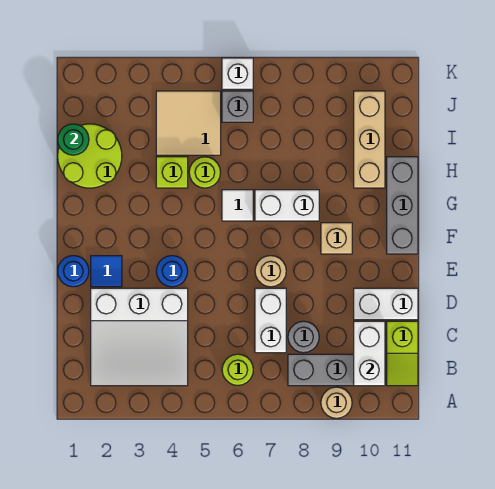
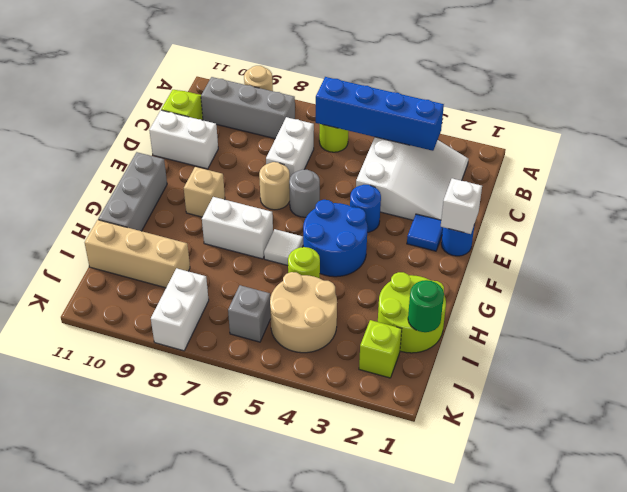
white slope B2:D4 level 1 top D -> white slope B2:D4 level 1 top 4
none -> blue brick B3:B6 level 2
white brick B10:C10 level 2 -> white brick J8:K8 level 1
grey round brick C8 level 1 -> grey round brick E6 level 1
none -> blue round brick F4:G5 level 1
lime brick H4 level 1 -> lime brick J2 level 1
tan brick H10:J10 level 1 -> tan brick I9:I11 level 1
tan tile I4:J5 level 1 -> tan round brick I4:J5 level 1
white brick K6 level 1 -> white brick E1 level 2

